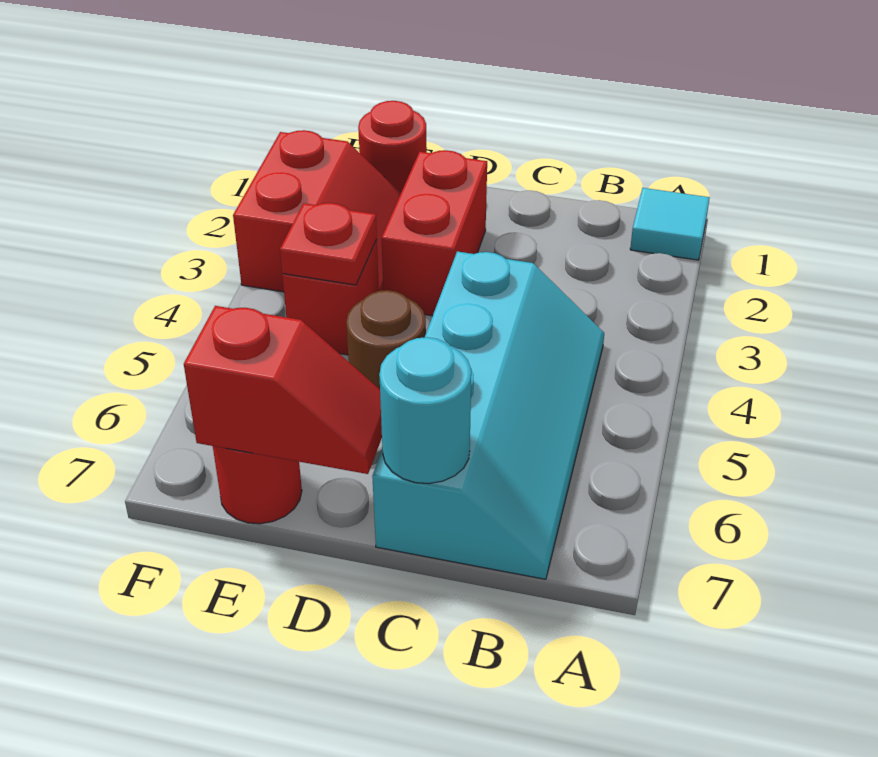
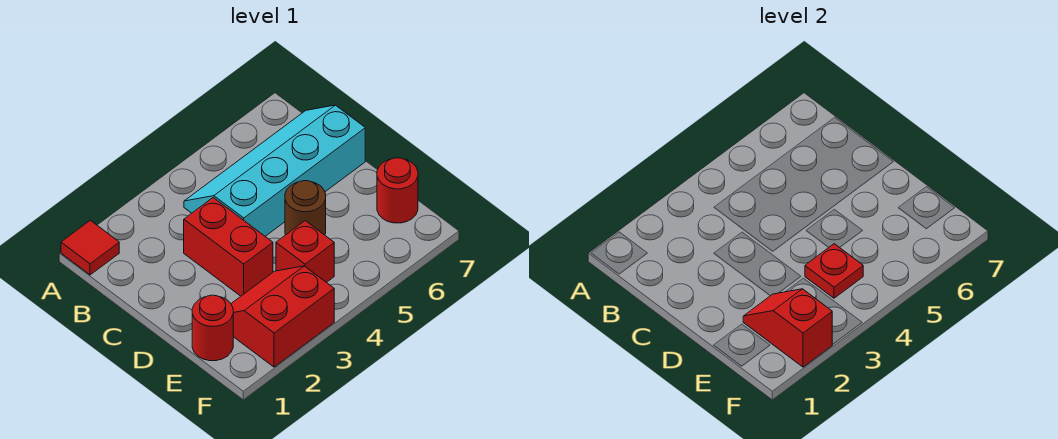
cyan tile A1 level 1 -> red tile A1 level 1
cyan round brick C7 level 2 -> none
red brick D2:D3 level 1 -> red brick C3:D3 level 1
red slope D7:E7 level 2 top E -> red slope E2:F2 level 2 top F

